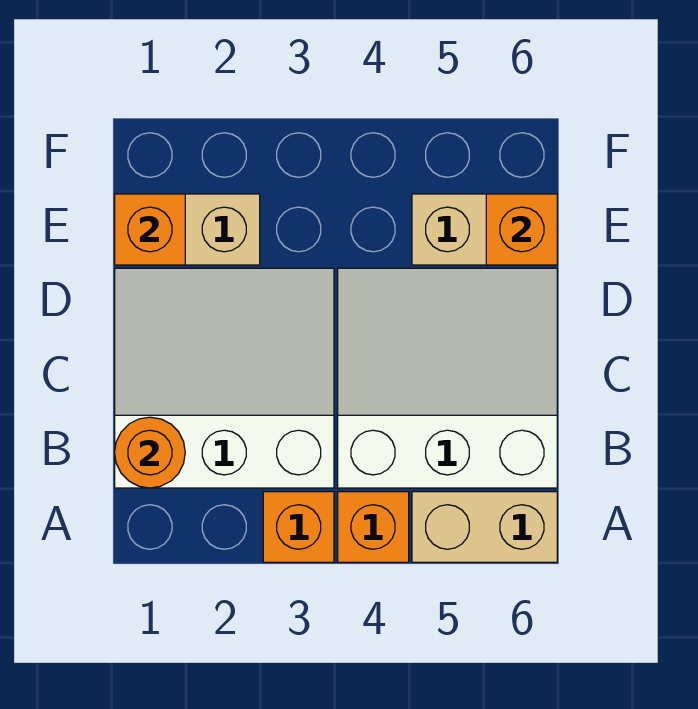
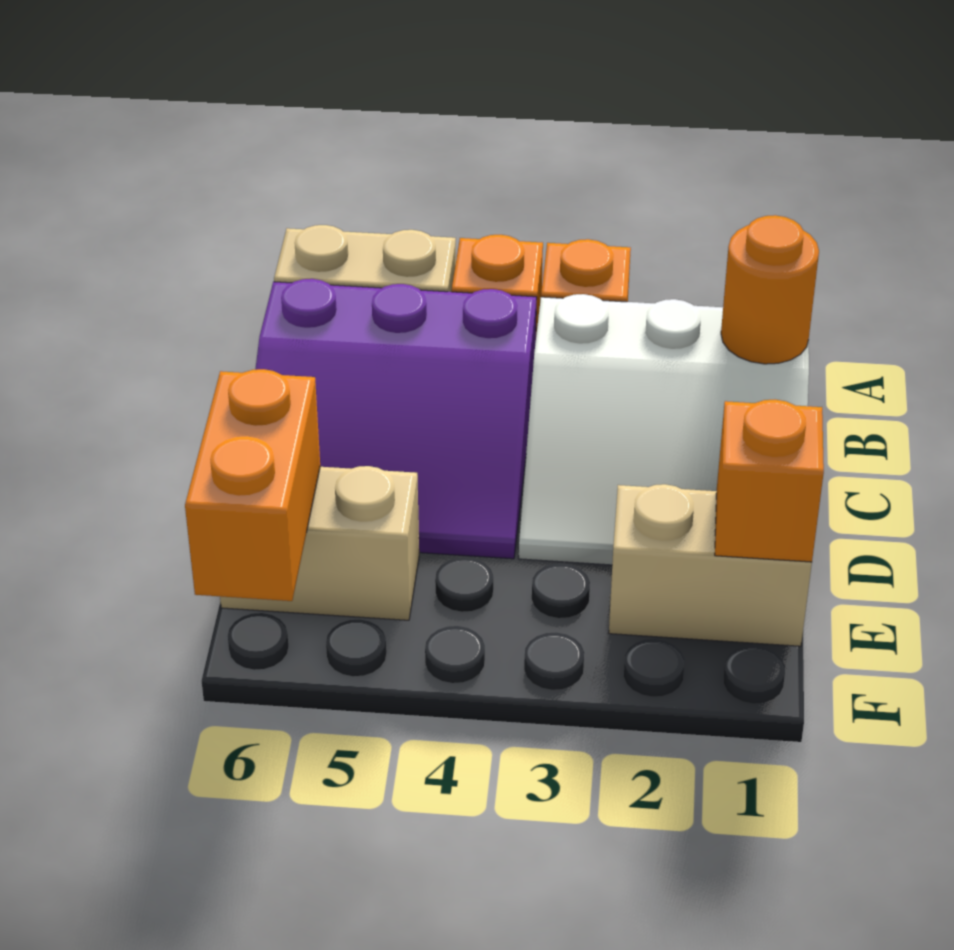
white slope B4:D6 level 1 top B -> purple slope B4:D6 level 1 top B
orange brick E6 level 2 -> orange brick E6:F6 level 2

